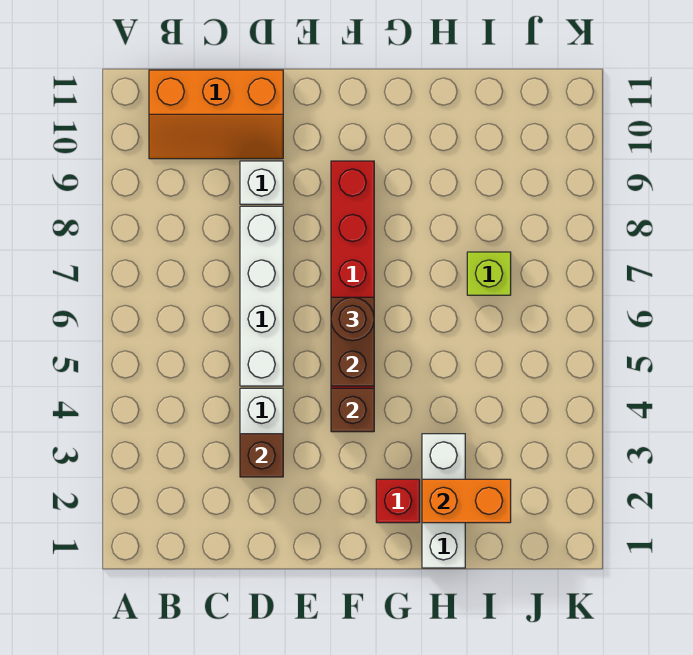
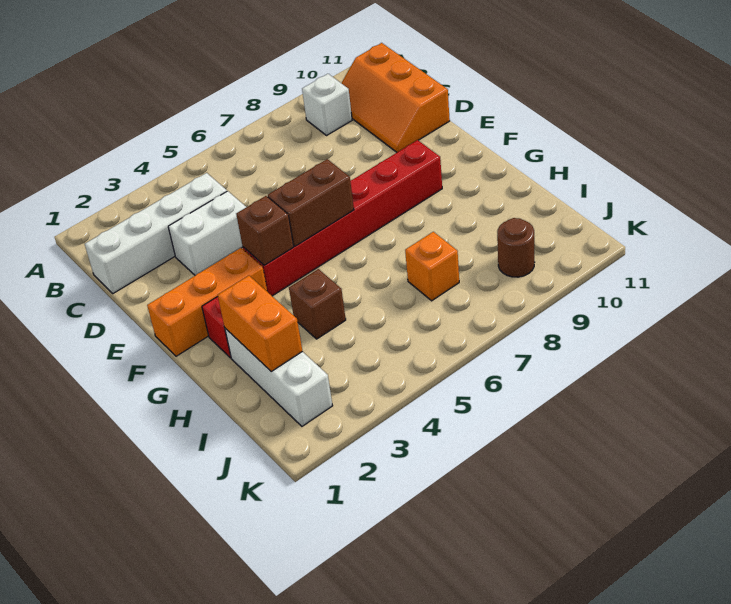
brown brick D3 level 2 -> brown brick H4 level 1
white brick D5:D8 level 1 -> white brick C1:C4 level 1
white brick D9 level 1 -> white brick B9 level 1
none -> orange brick F1:F3 level 1
brown round brick F6 level 3 -> brown round brick J9 level 1
white brick H1:H3 level 1 -> white brick H2:J2 level 1
lime brick I7 level 1 -> orange brick I7 level 1

